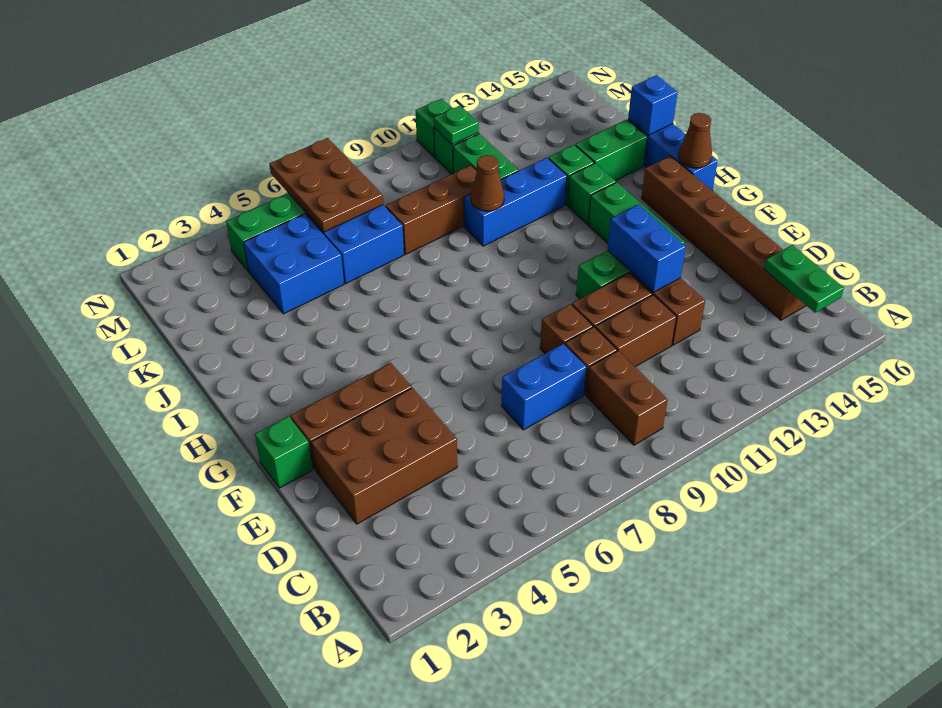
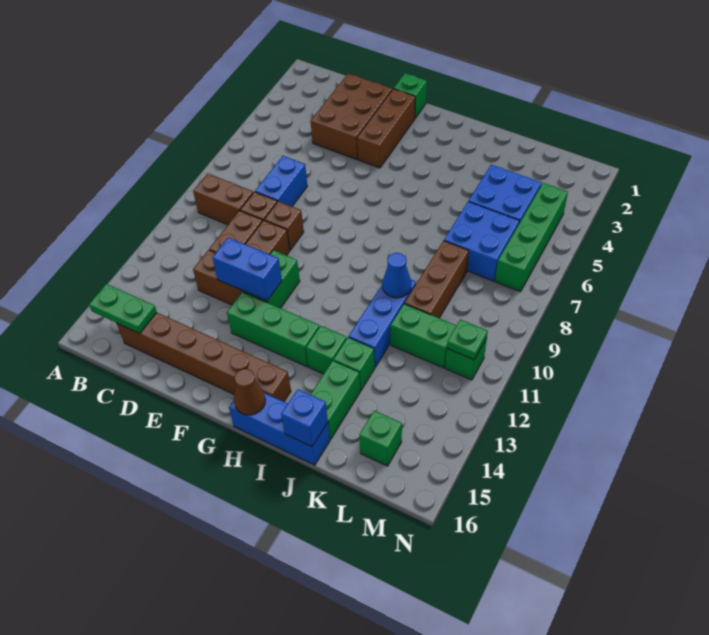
brown cone J10 level 2 -> blue cone J10 level 2
brown plate L6:N7 level 2 -> none
green brick N11 level 1 -> green brick L15 level 1

